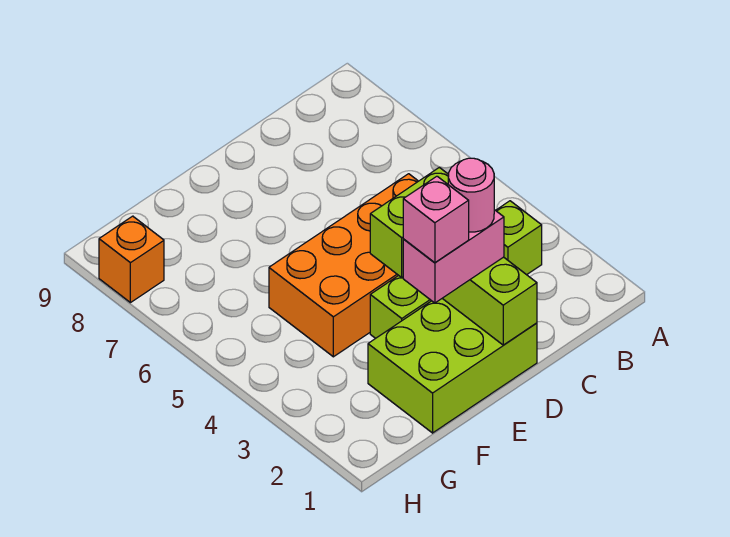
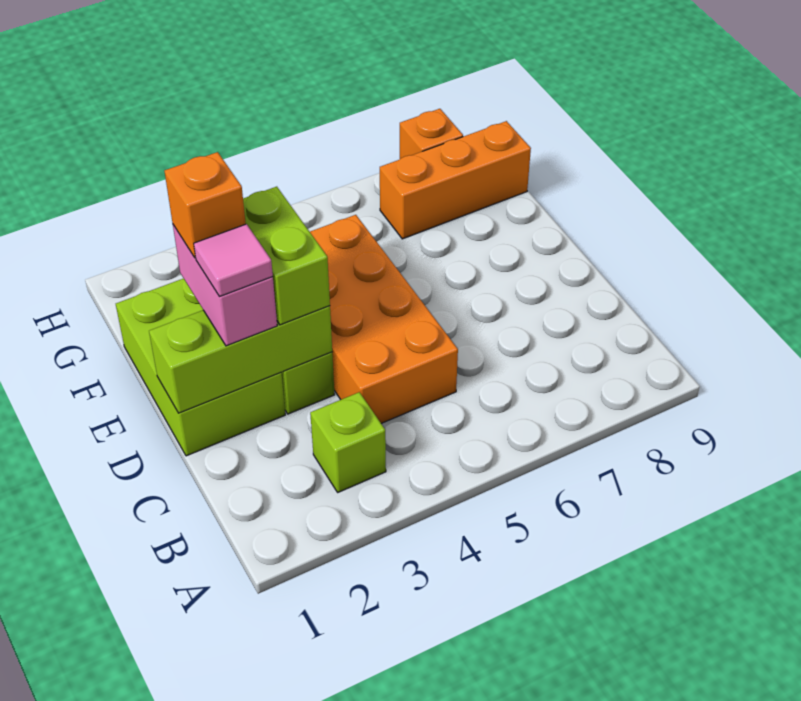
pink round brick D2 level 4 -> pink tile D2 level 4
pink brick E2 level 4 -> orange brick E2 level 4
none -> orange brick G7:G9 level 1

